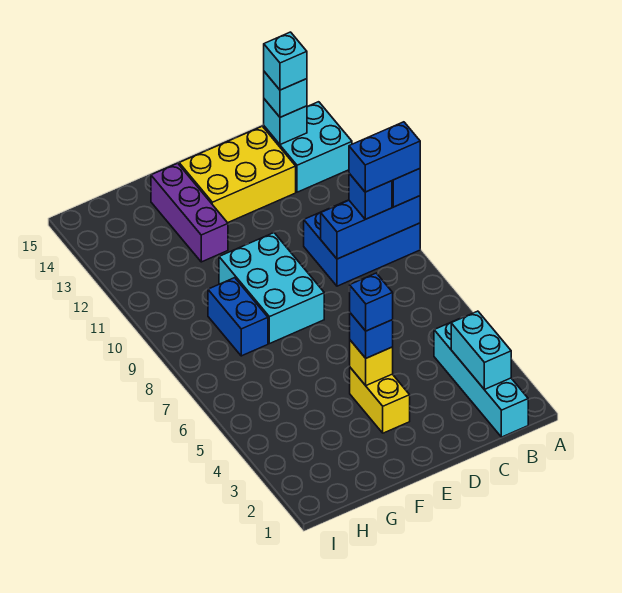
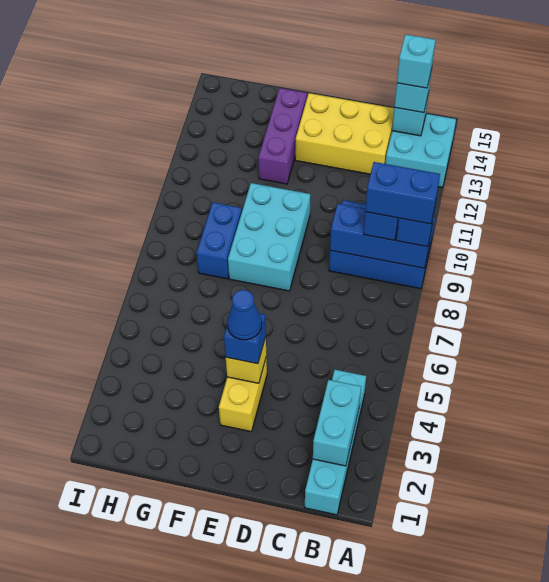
blue brick E4 level 4 -> blue cone E4 level 4

